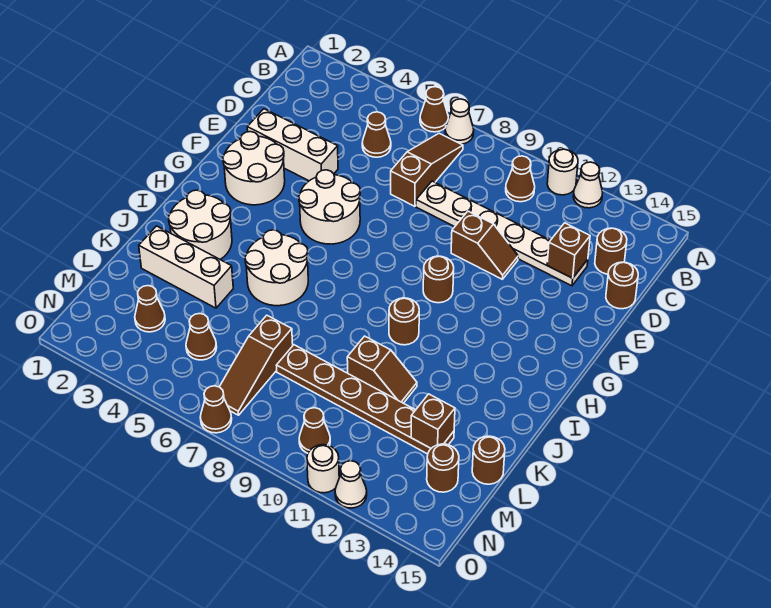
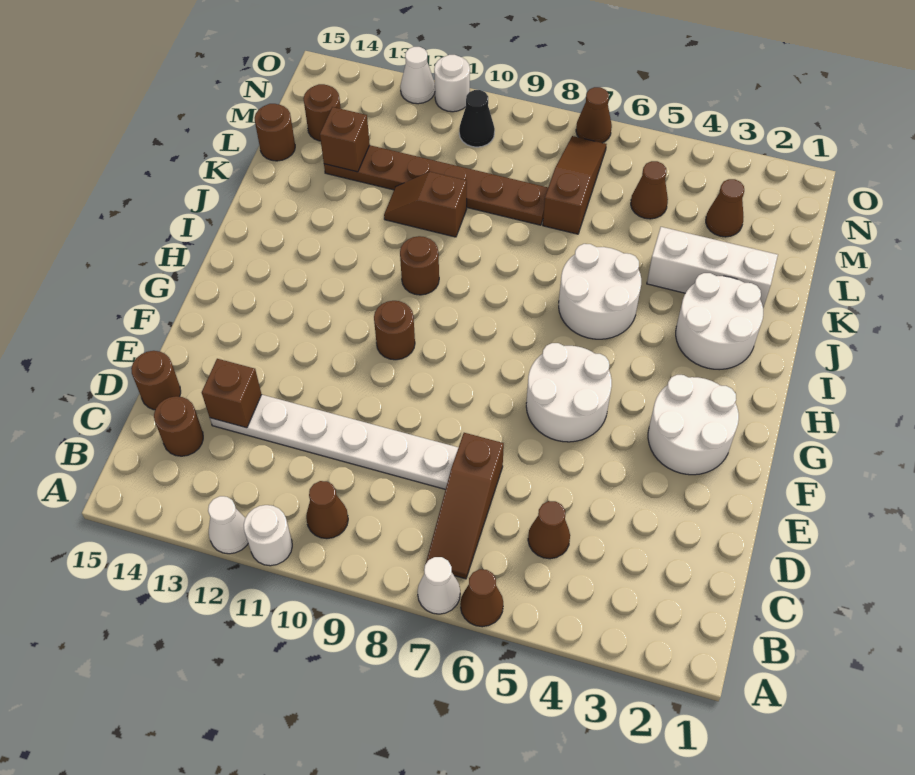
white brick E2:E4 level 1 -> none
brown slope E10:E11 level 1 top 10 -> none
brown cone N10 level 1 -> black cone N10 level 1

